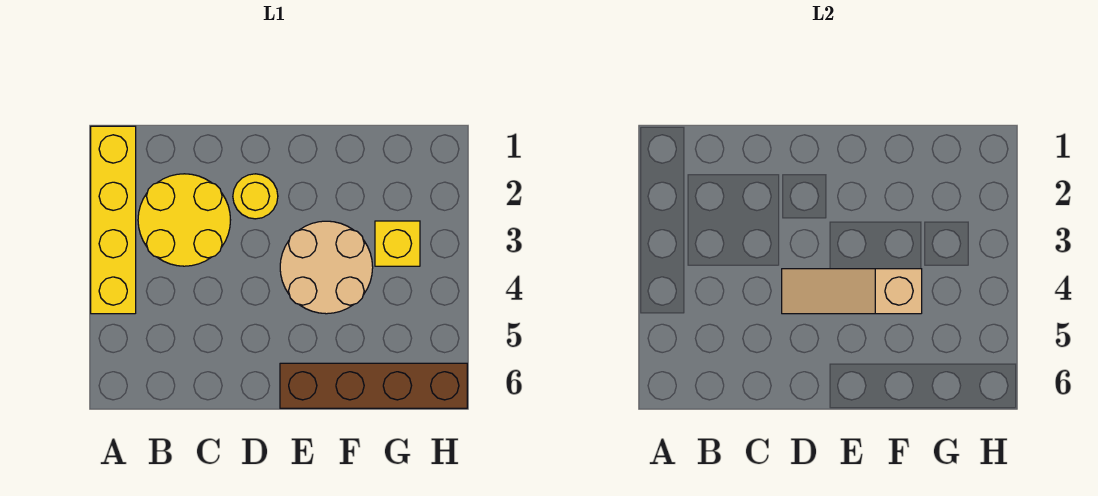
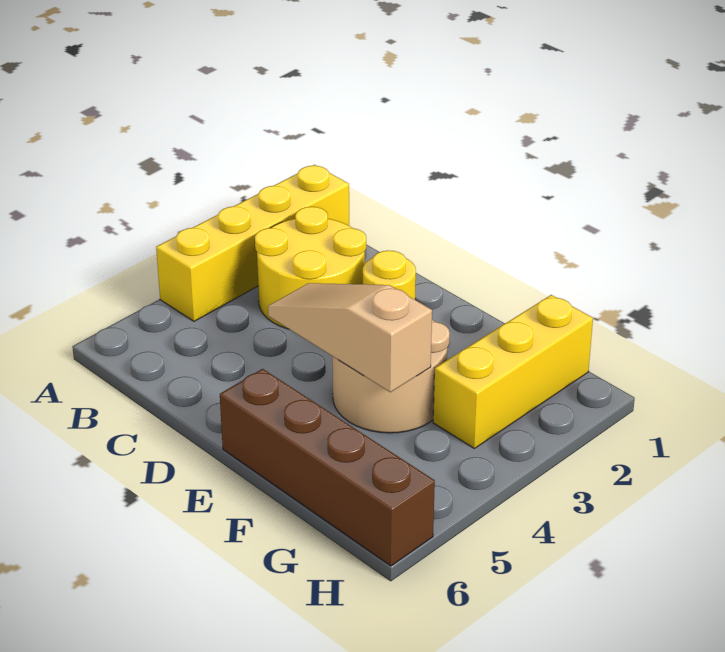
yellow brick G3 level 1 -> yellow brick G1:G3 level 1

